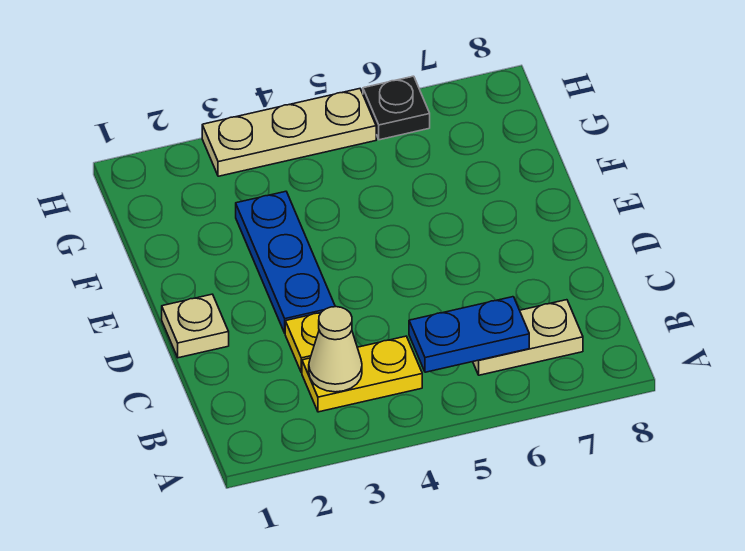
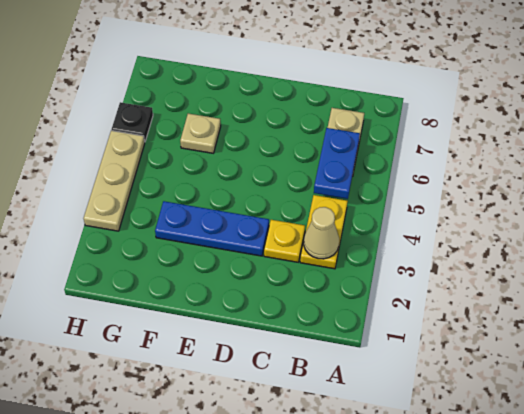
tan plate D1 level 1 -> tan plate F6 level 1

